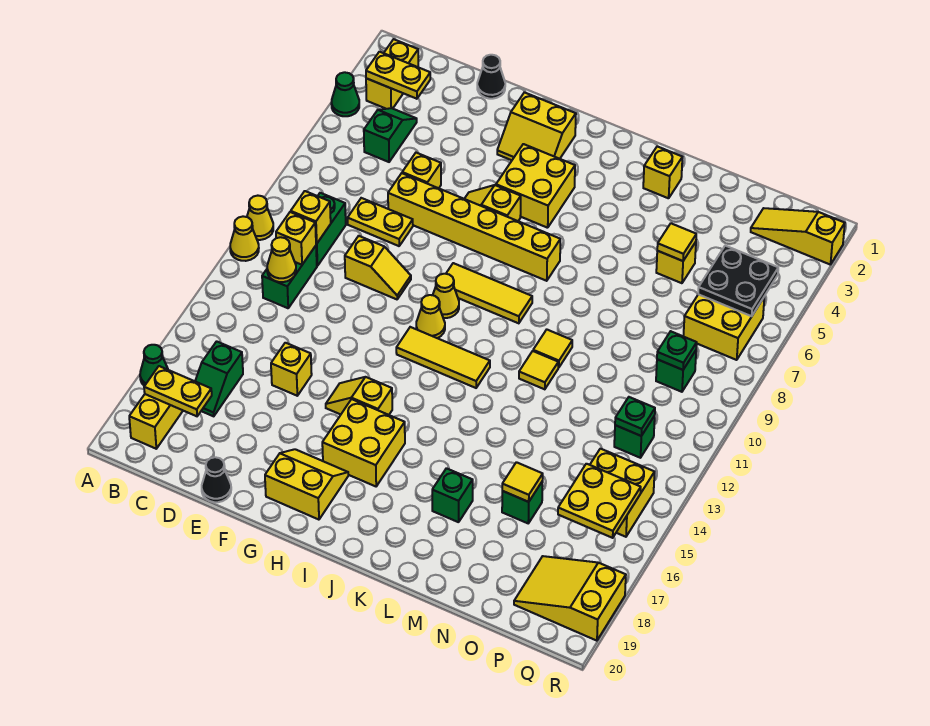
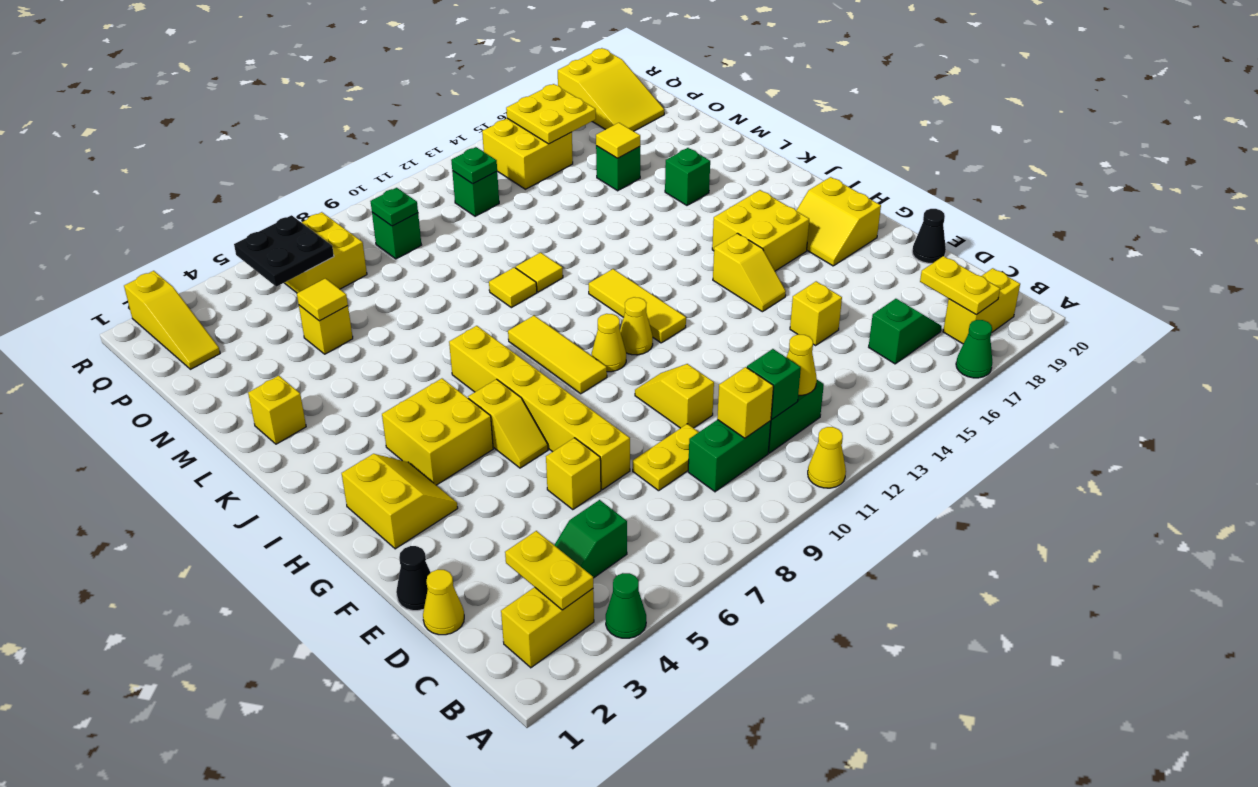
yellow cone A10 level 1 -> yellow cone D1 level 1
yellow brick C11 level 2 -> green brick C11 level 2
yellow plate D8:E8 level 1 -> yellow plate D8:D9 level 1

